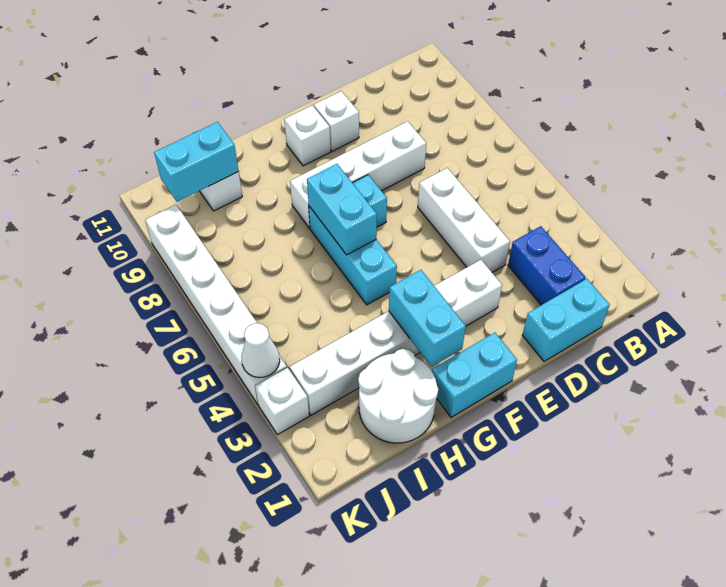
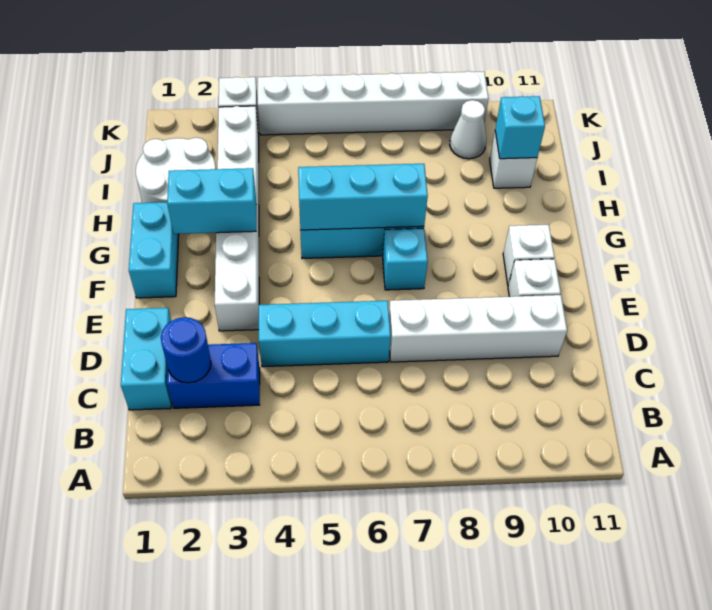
none -> blue round brick C2 level 2
white brick D4:D6 level 1 -> cyan brick D4:D6 level 1
white brick D8:G8 level 1 -> white brick D7:D10 level 1
cyan brick G6:G7 level 2 -> cyan brick G5:G7 level 2
cyan brick I10:J10 level 2 -> cyan brick I10 level 2
white cone K4 level 2 -> white cone J9 level 1

